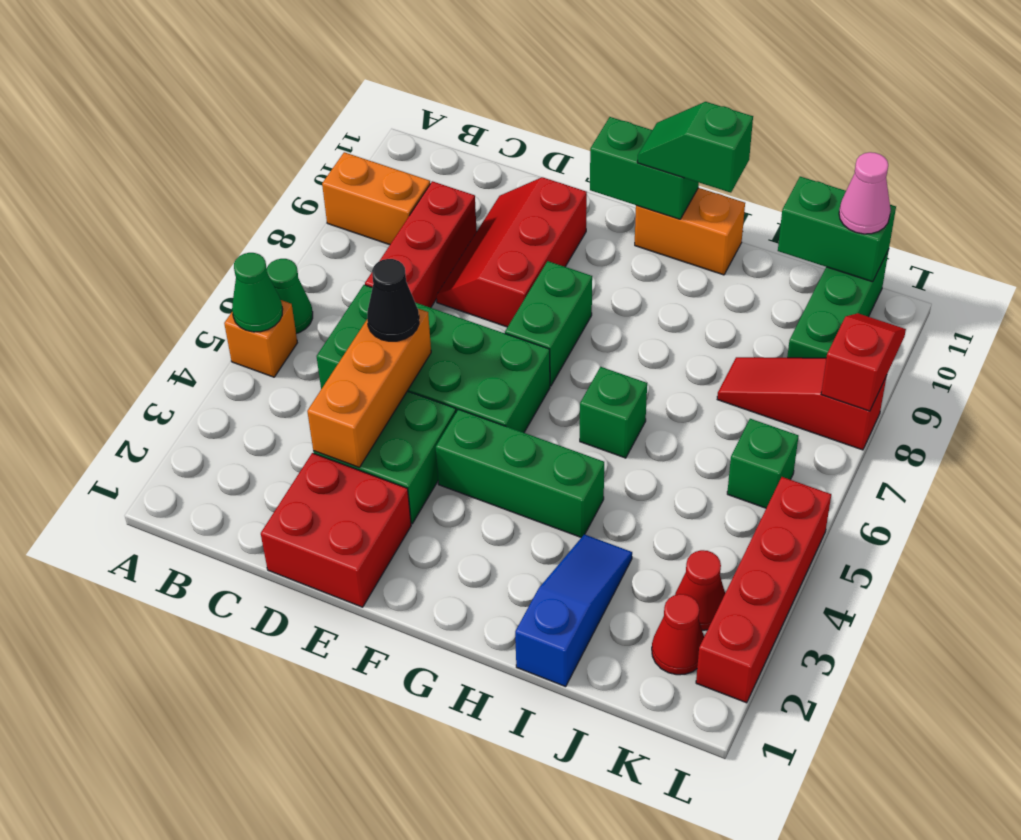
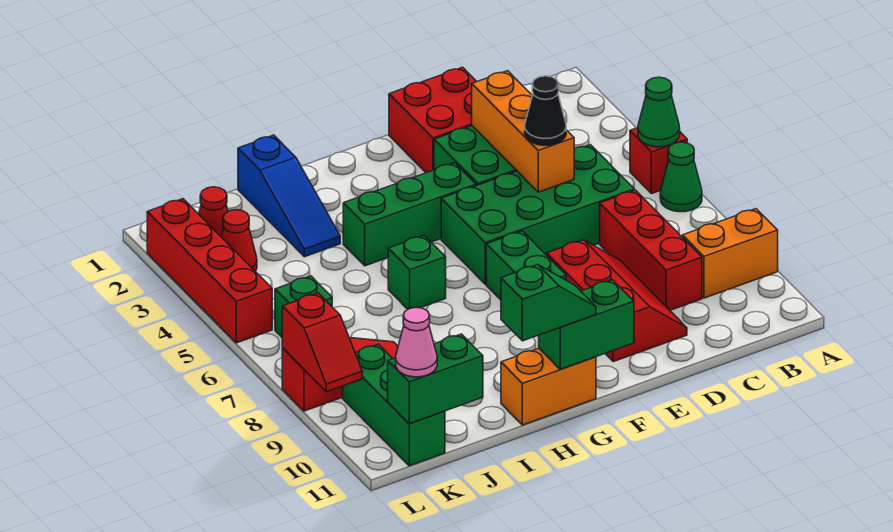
orange brick A5 level 1 -> red brick A5 level 1

